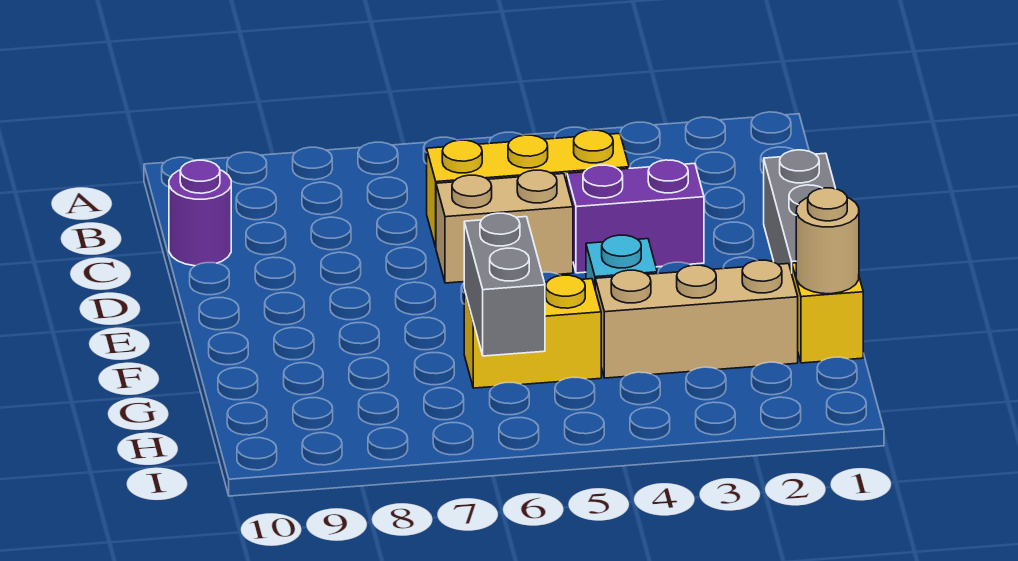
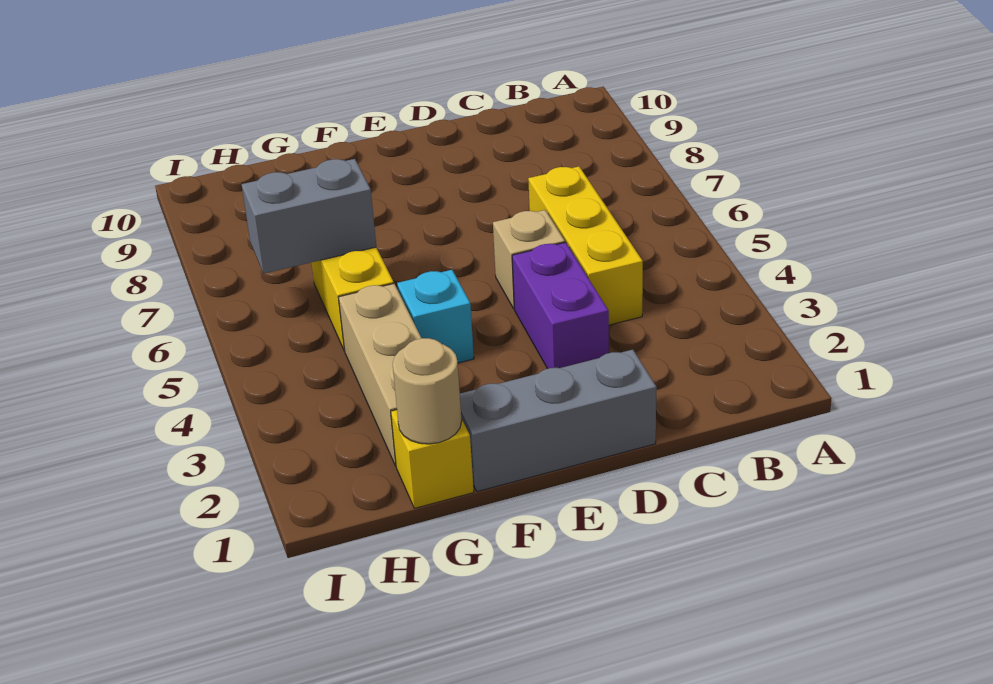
purple round brick C10 level 1 -> none
tan brick D5:D6 level 1 -> tan brick D5 level 1

